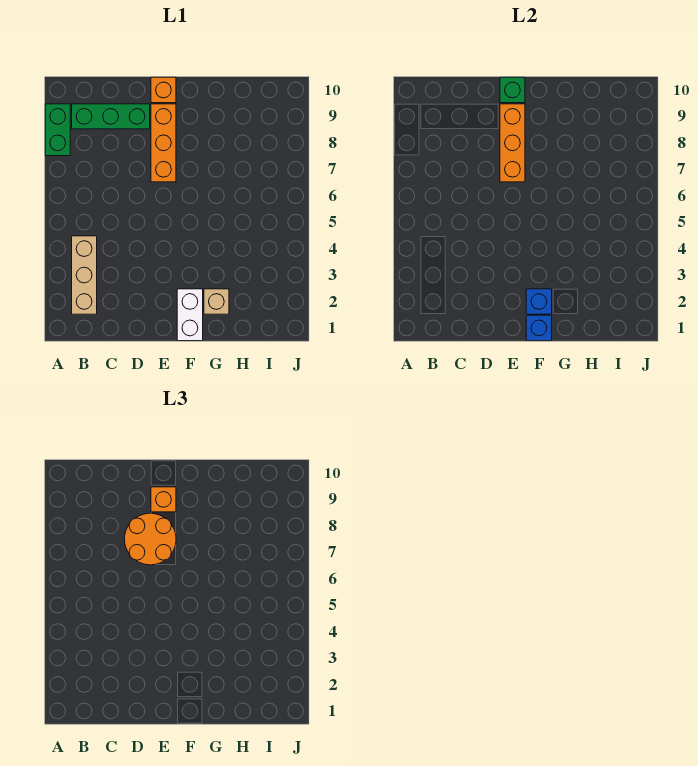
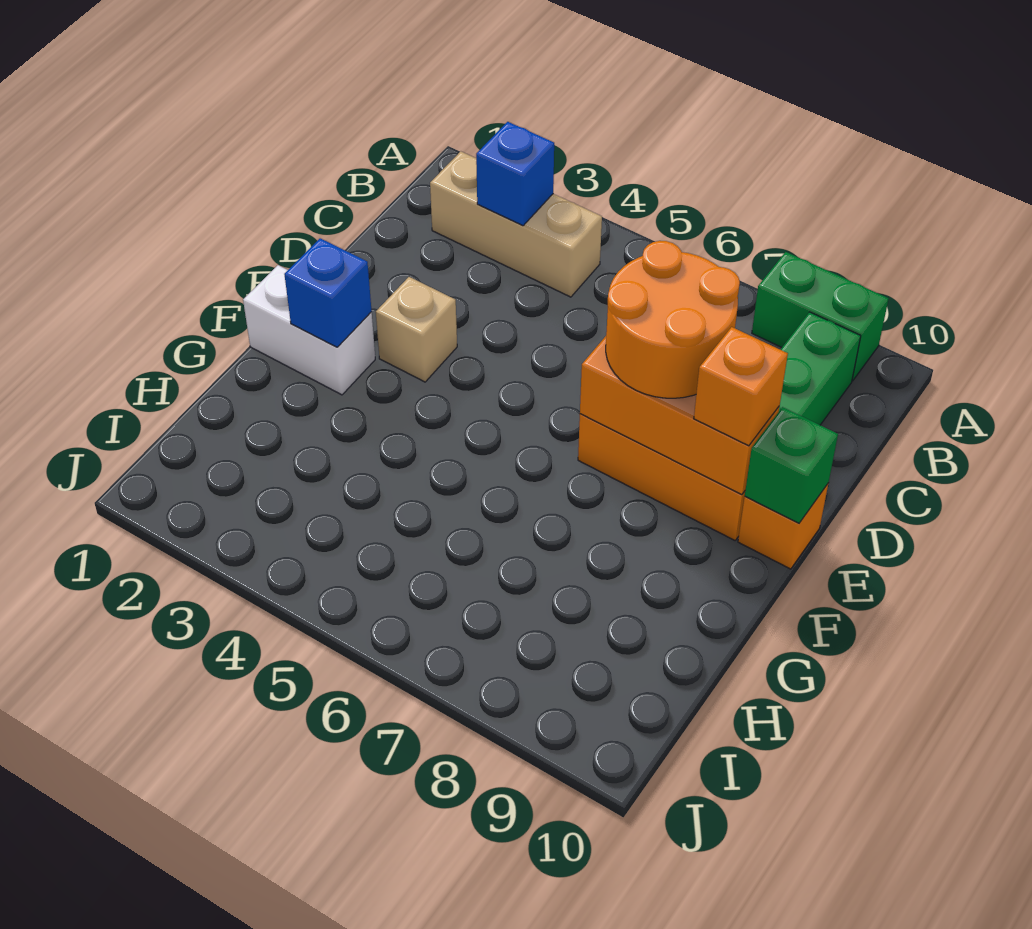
blue brick F1 level 2 -> blue brick B3 level 2
tan brick G2 level 1 -> tan brick E3 level 1

